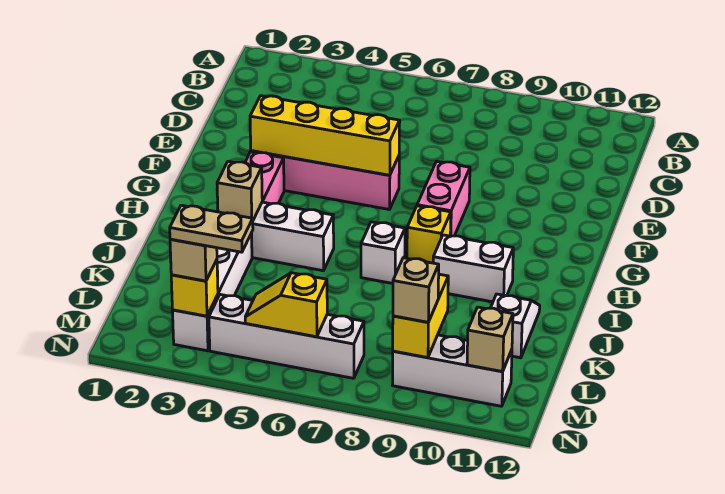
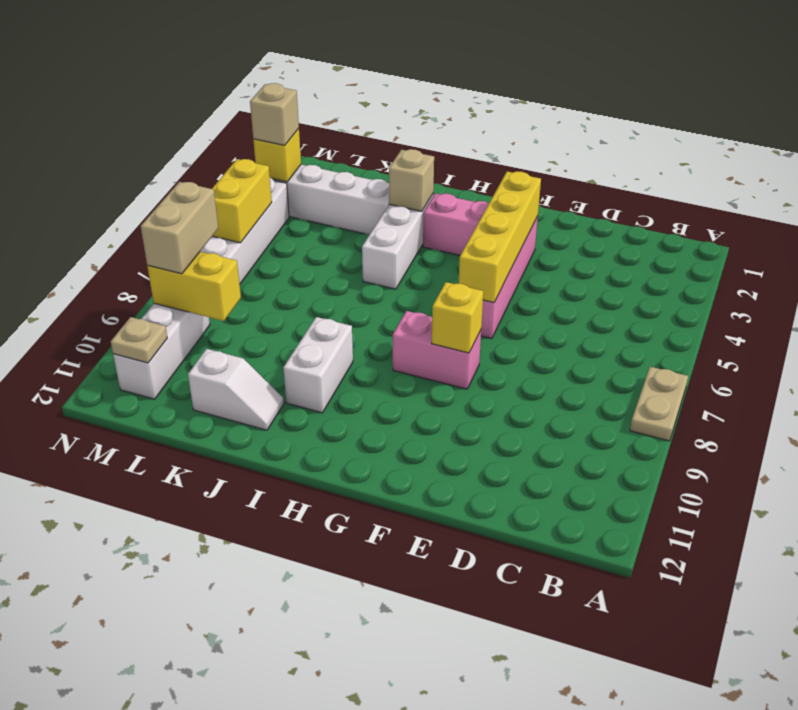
yellow brick H8 level 1 -> yellow brick F8 level 2
white brick I7 level 1 -> none
tan plate M3:M4 level 4 -> tan plate A7:A8 level 1
yellow slope M5:M6 level 2 top 6 -> yellow brick M5:M6 level 2
tan brick M9 level 3 -> tan brick M8:M9 level 3
tan brick M11 level 2 -> tan plate M11 level 2

